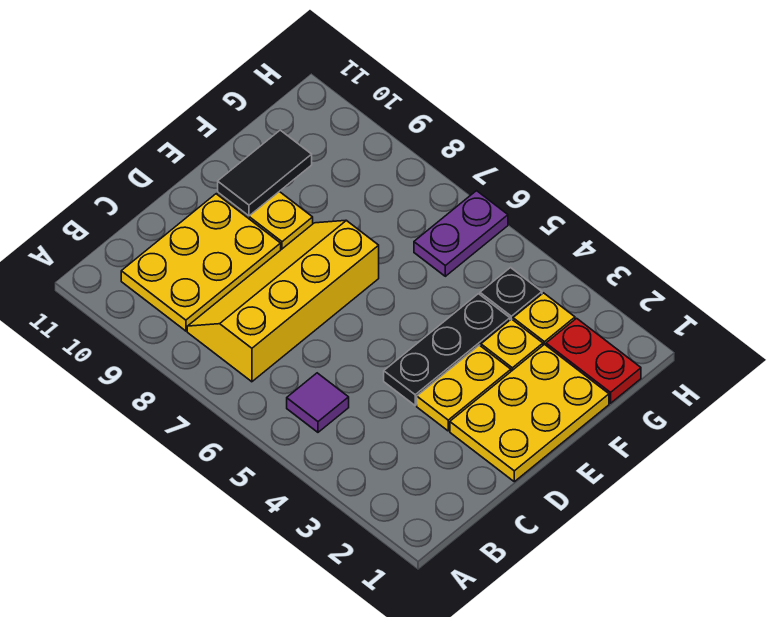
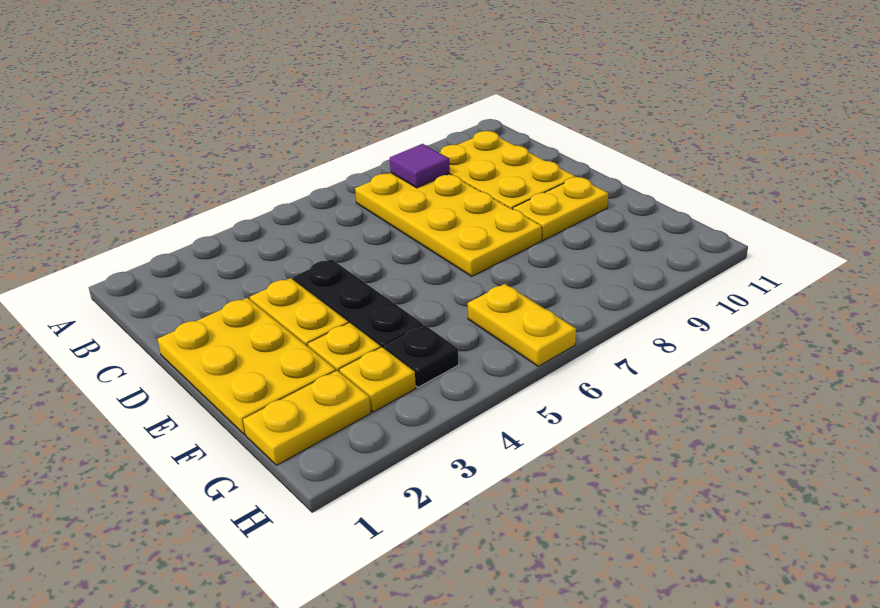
purple tile B5 level 1 -> purple tile B8 level 2
yellow slope B7:E8 level 1 top 7 -> yellow plate B7:E8 level 1
black tile E10:F10 level 2 -> none
red plate G1:G2 level 1 -> yellow plate G1:G2 level 1
purple plate G6:H6 level 1 -> yellow plate G6:H6 level 1

